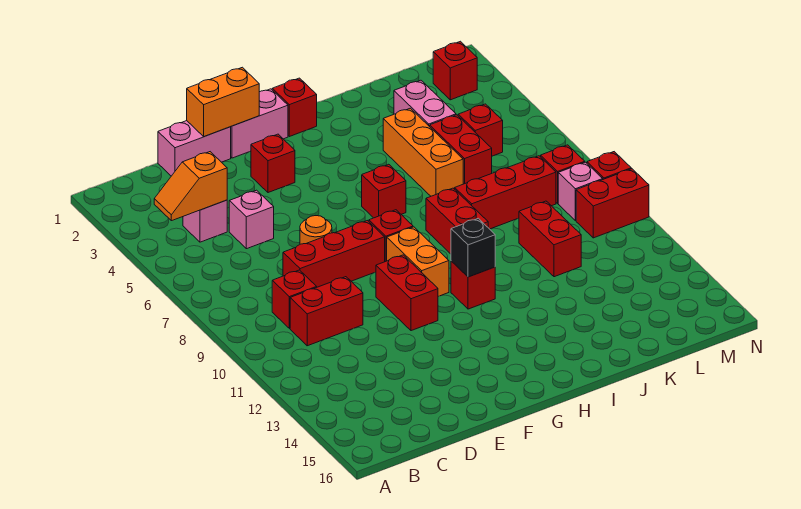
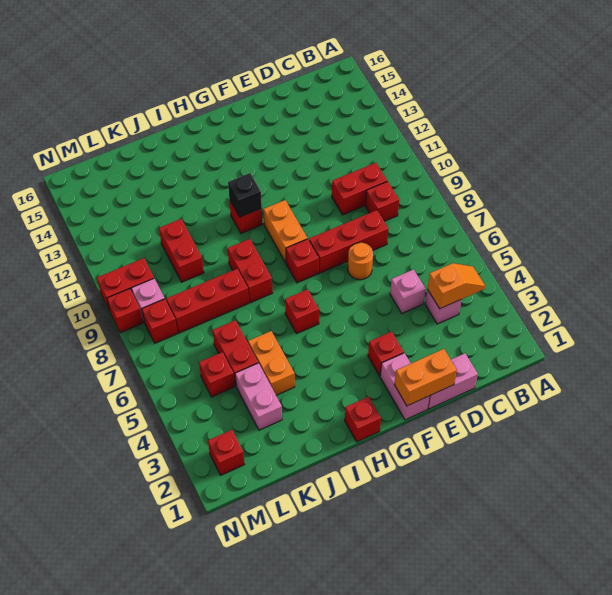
pink brick F1:G1 level 1 -> pink brick F1:F2 level 1
red brick F10:F11 level 1 -> none
orange brick J4:J6 level 1 -> orange brick J4:J5 level 1

